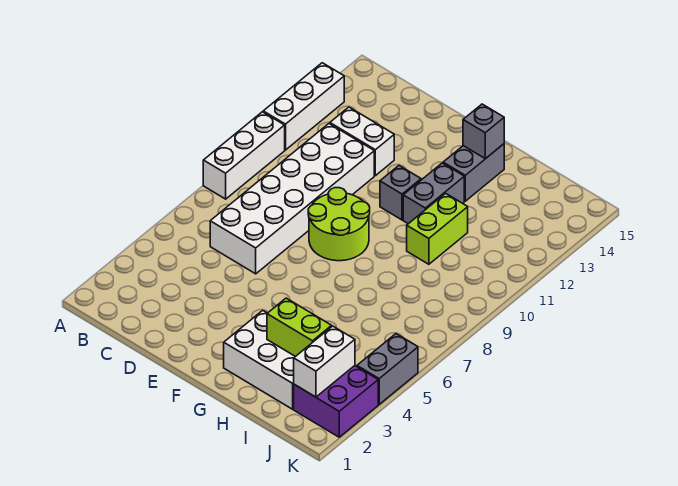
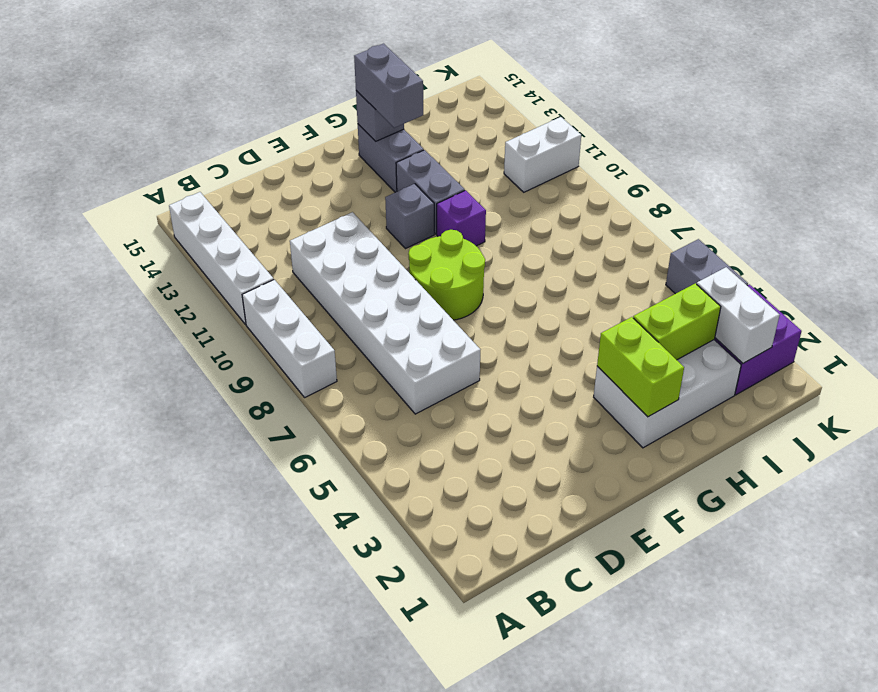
white brick A11:A13 level 1 -> white brick A11:A14 level 1
white brick C12:D12 level 1 -> white brick J11:K11 level 1
none -> purple brick G10 level 1
none -> grey brick G13:G14 level 3
lime brick H10:H11 level 1 -> lime brick G2:G3 level 2

